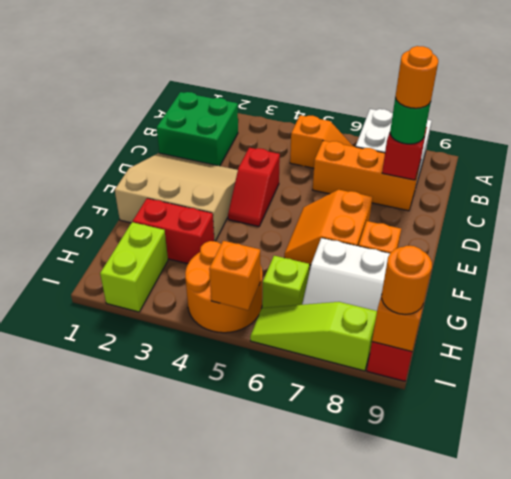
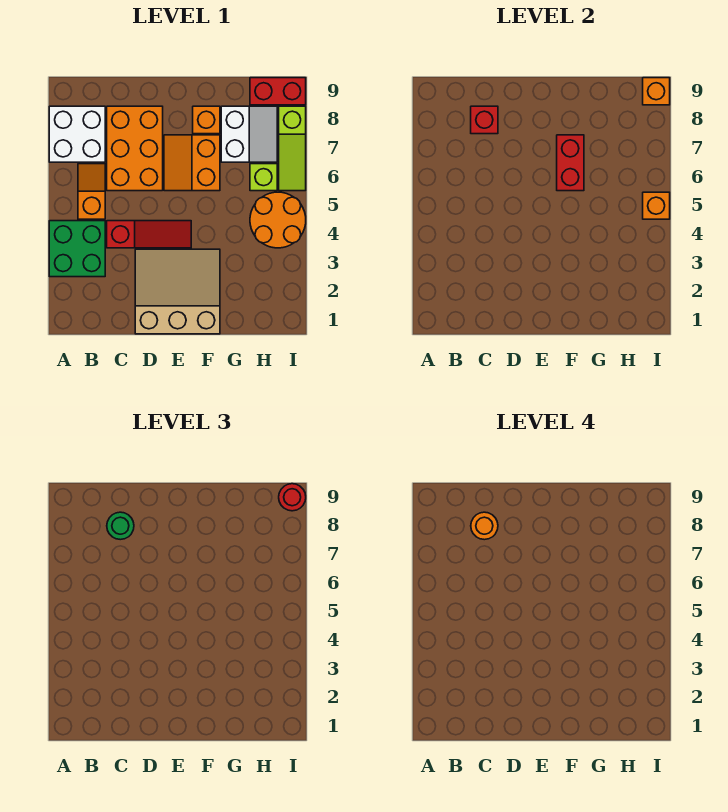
green brick B1:C2 level 1 -> green brick A3:B4 level 1
orange brick C6:C8 level 1 -> orange brick C6:D8 level 1
tan slope D1:F3 level 1 top F -> tan slope D1:F3 level 1 top 1
red slope D4:E4 level 1 top D -> red slope C4:E4 level 1 top C
orange slope E6:F7 level 1 top 7 -> orange slope E6:F7 level 1 top F
red brick G2:G3 level 1 -> red brick F6:F7 level 2
lime brick H2:I2 level 1 -> none
orange round brick I9 level 3 -> red round brick I9 level 3

